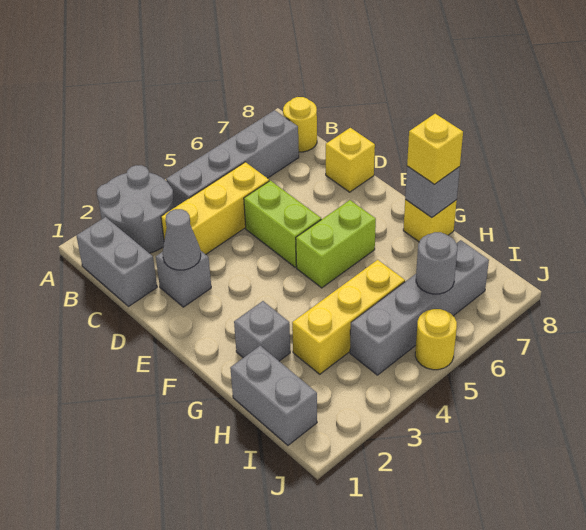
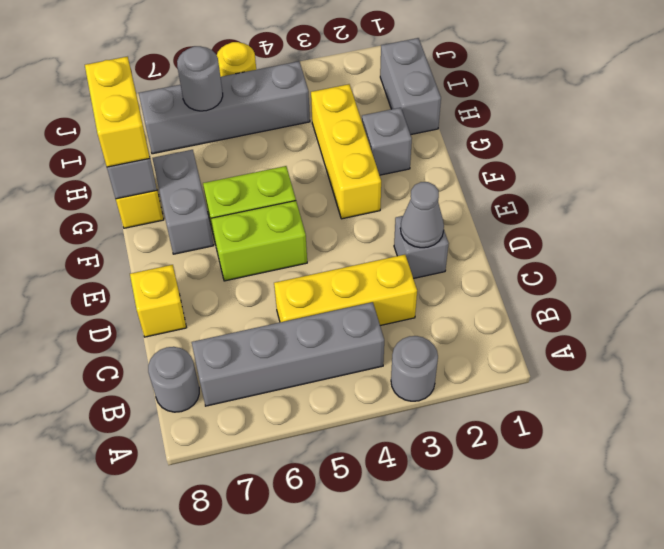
grey round brick A2:B3 level 1 -> grey round brick A3 level 1
grey brick B1:C1 level 1 -> grey brick F7:G7 level 1
yellow round brick B8 level 1 -> grey round brick B8 level 1
lime brick D5:E5 level 1 -> lime brick E5:E6 level 1
yellow brick G8 level 3 -> yellow brick G8:H8 level 3
yellow brick H3:H5 level 1 -> yellow brick F3:H3 level 1

